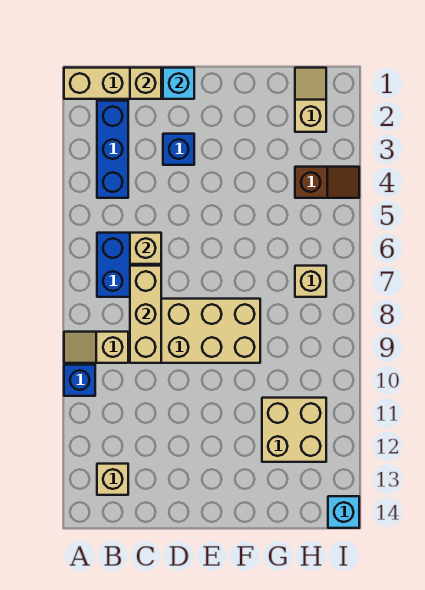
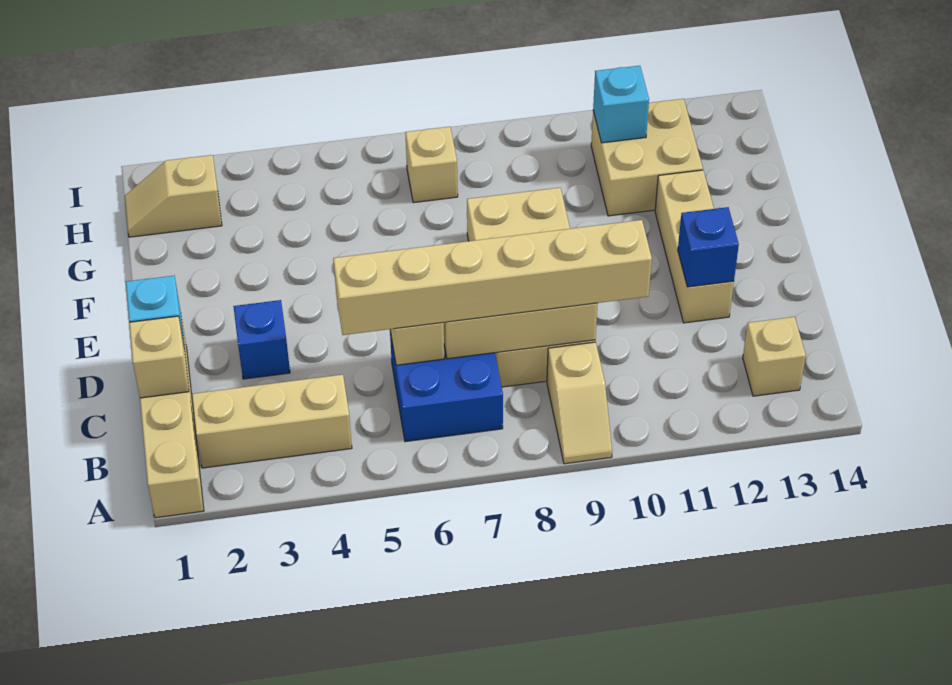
blue brick A10 level 1 -> blue brick D12 level 2
blue brick B2:B4 level 1 -> tan brick B2:B4 level 1
none -> tan brick C5:C10 level 3
none -> tan brick D12:F12 level 1
brown slope H4:I4 level 1 top H -> none
cyan brick I14 level 1 -> cyan brick H11 level 2

